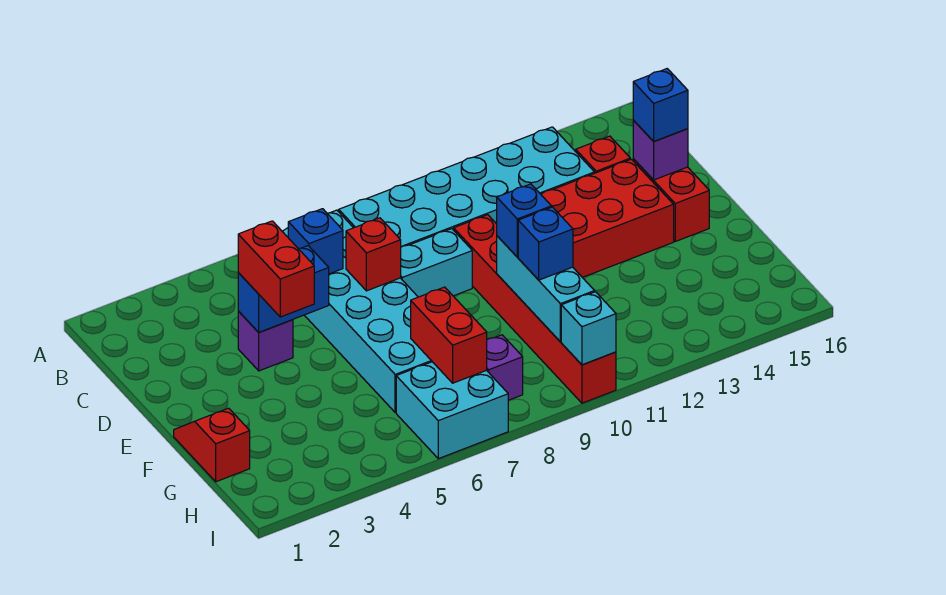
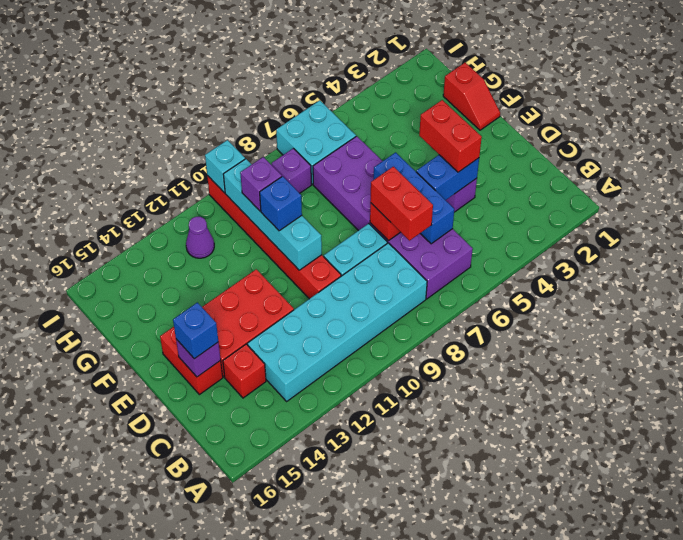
cyan brick B6:G7 level 1 -> purple brick B6:G7 level 1
blue brick C6 level 2 -> blue brick C6:E6 level 2
cyan brick F10:H10 level 2 -> cyan brick E10:H10 level 2
red brick G7:H7 level 2 -> red brick C7:D7 level 3
blue brick G10 level 3 -> purple brick G10 level 3
none -> purple cone H12 level 1

